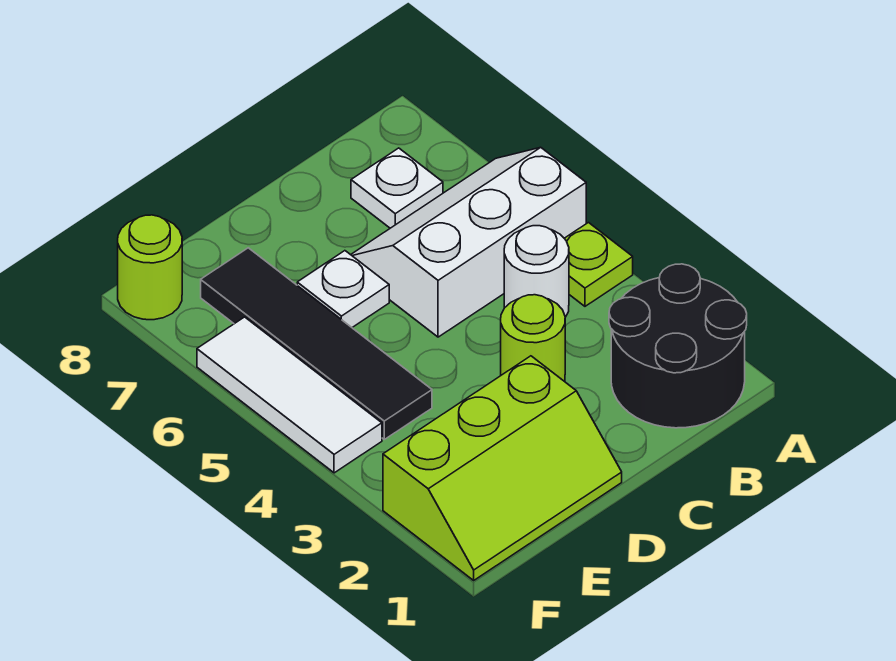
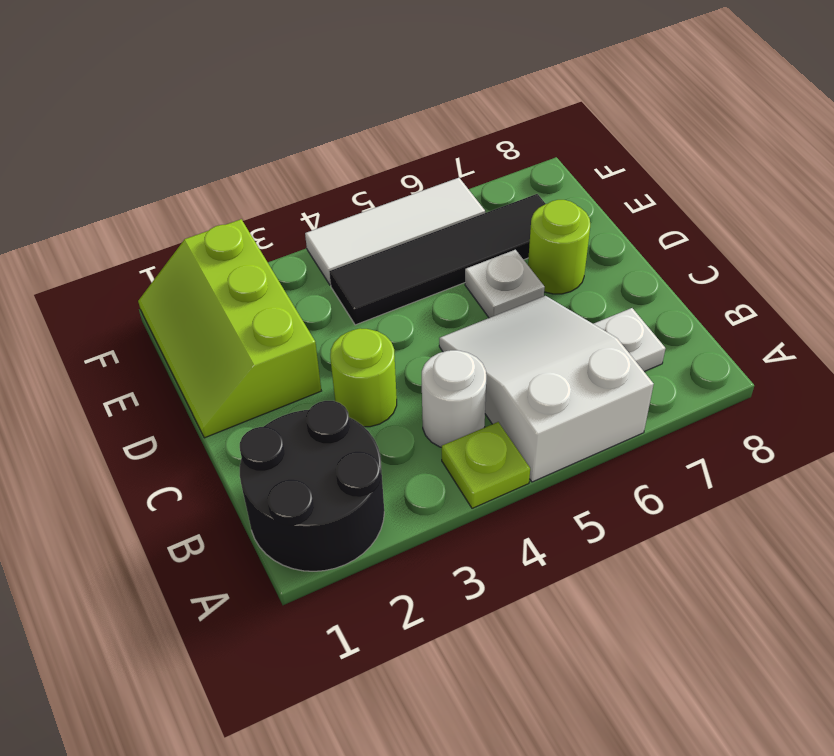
white slope A5:C6 level 1 top 5 -> white slope A5:C6 level 1 top A
lime round brick F8 level 1 -> lime round brick D7 level 1

